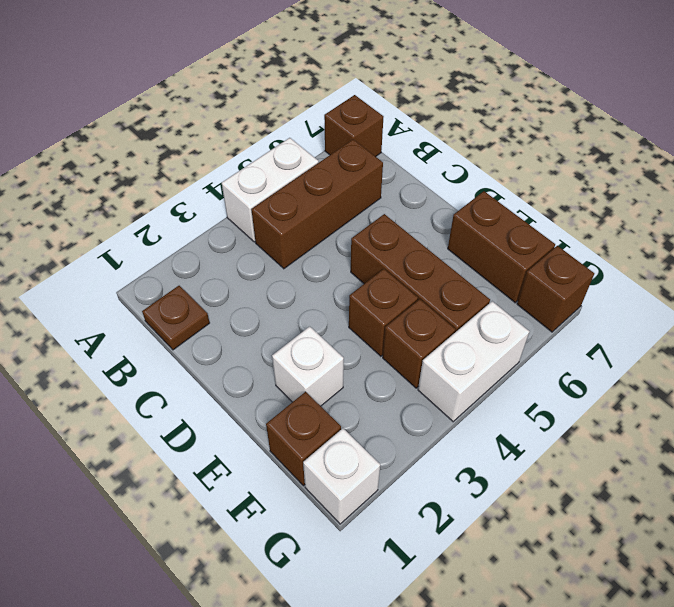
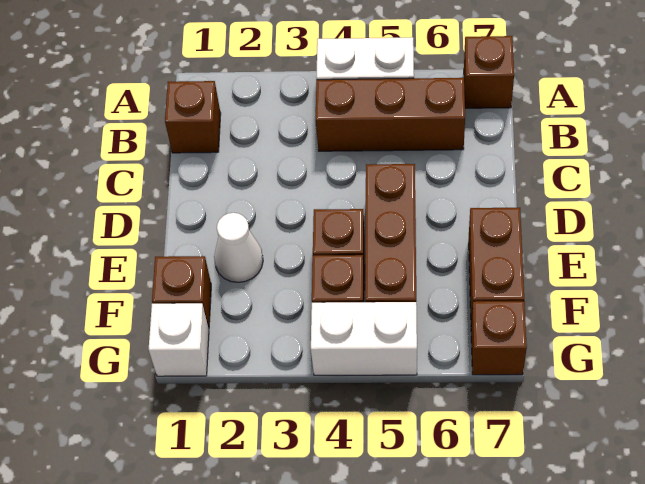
brown plate B1 level 1 -> brown brick B1 level 1
white brick E2 level 1 -> white cone E2 level 1

